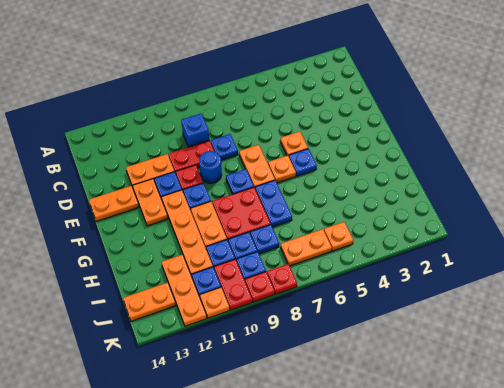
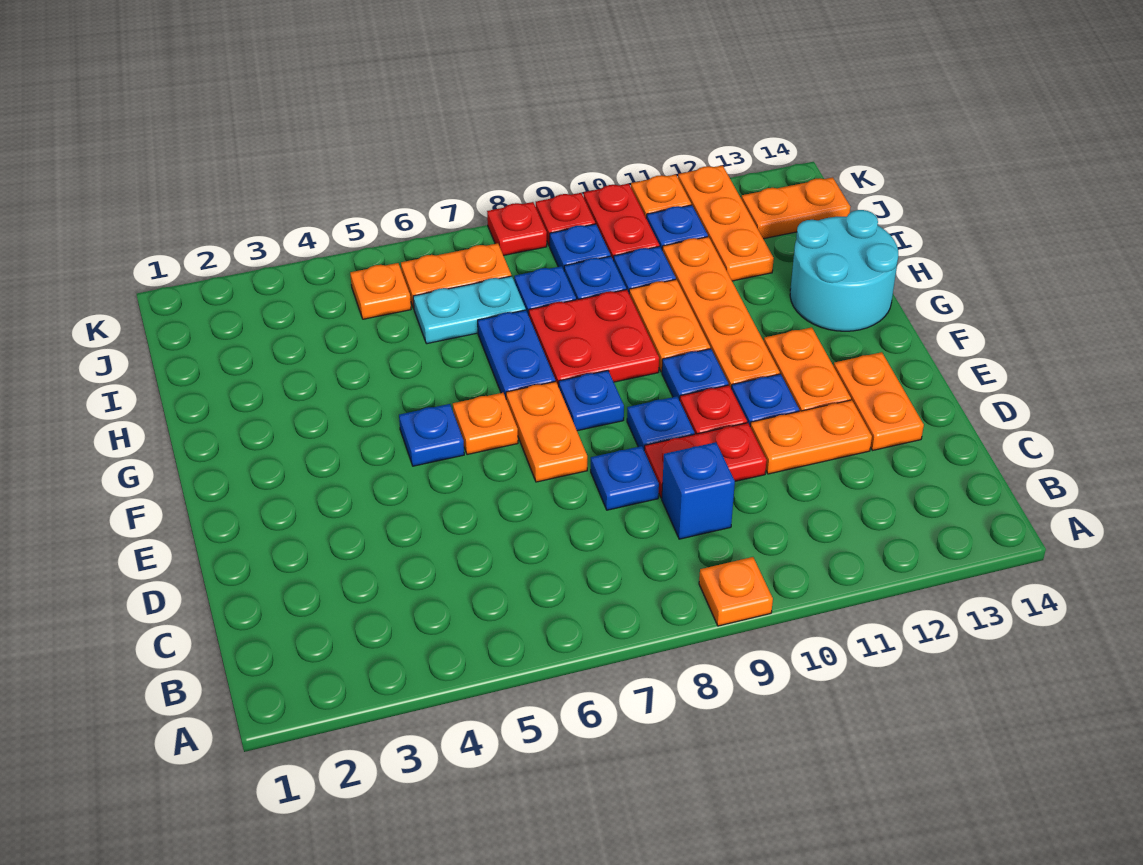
orange plate E5 level 1 -> orange plate A9 level 1
blue round brick E9 level 1 -> blue plate E9 level 1
orange plate E13:E14 level 1 -> orange plate D13:E13 level 1
none -> cyan round brick G13:H14 level 1
none -> cyan plate I6:I7 level 1

